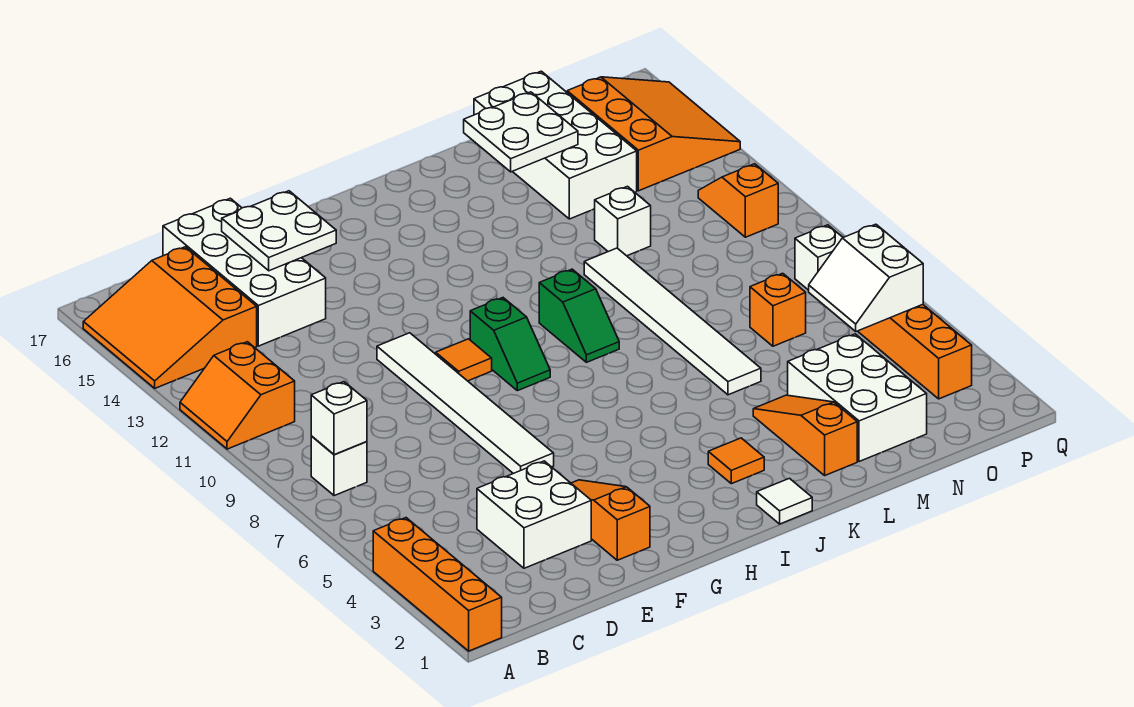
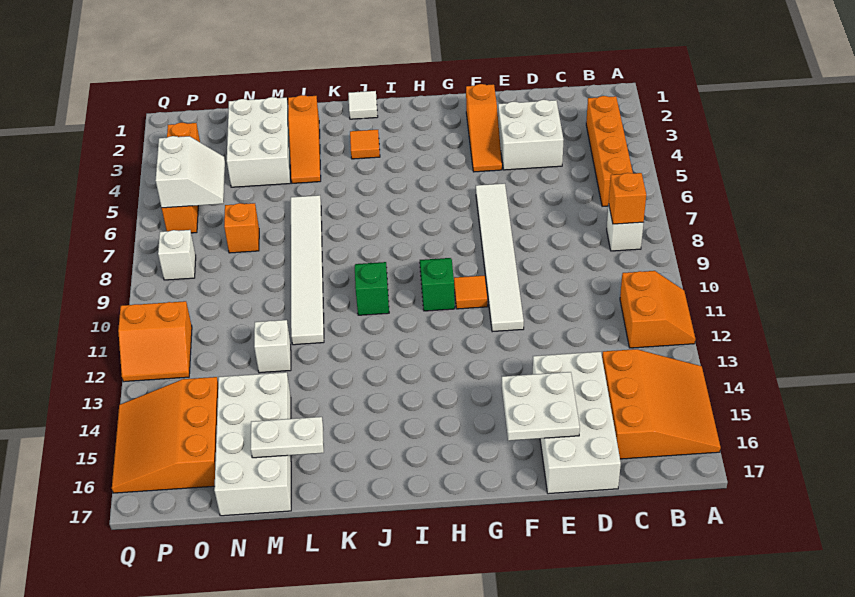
orange brick A1:A4 level 1 -> orange brick B3:B6 level 1
white brick B8 level 2 -> orange brick B8 level 2
white plate L15:M16 level 2 -> white plate L16:M16 level 2
orange slope P11:P12 level 1 top 11 -> orange slope P11:Q12 level 1 top 11

